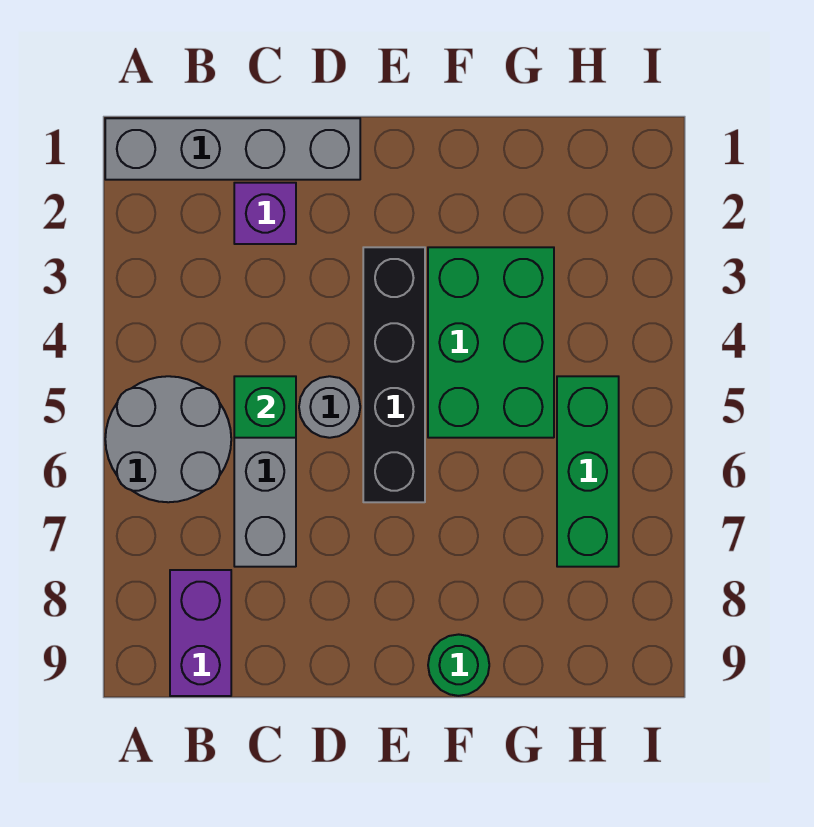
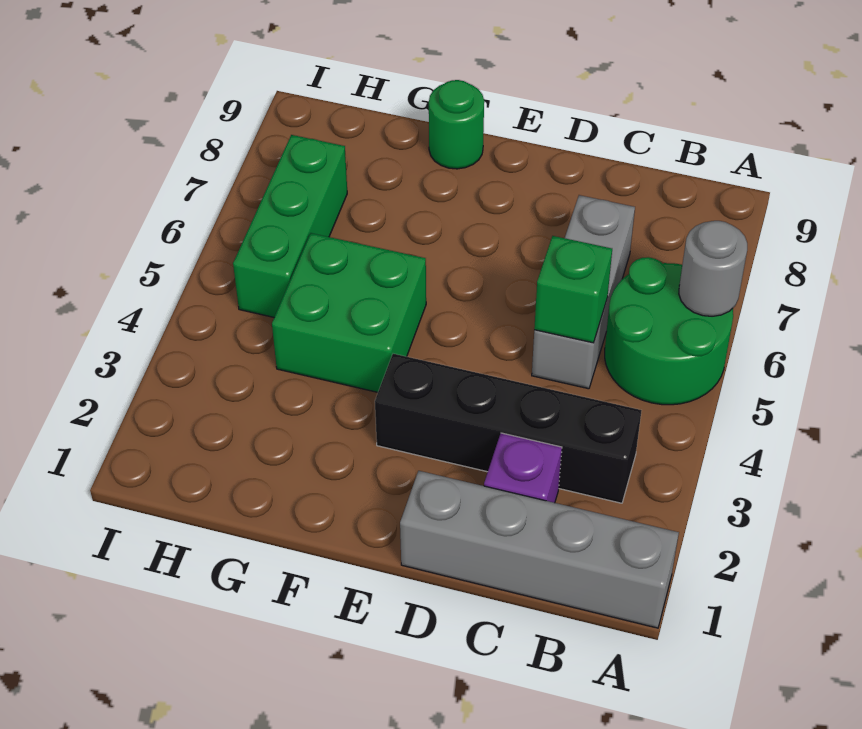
grey round brick A5:B6 level 1 -> green round brick A5:B6 level 1
purple brick B8:B9 level 1 -> none
grey round brick D5 level 1 -> grey round brick A6 level 2
black brick E3:E6 level 1 -> black brick B3:E3 level 1
green brick F3:G5 level 1 -> green brick F4:G5 level 1

